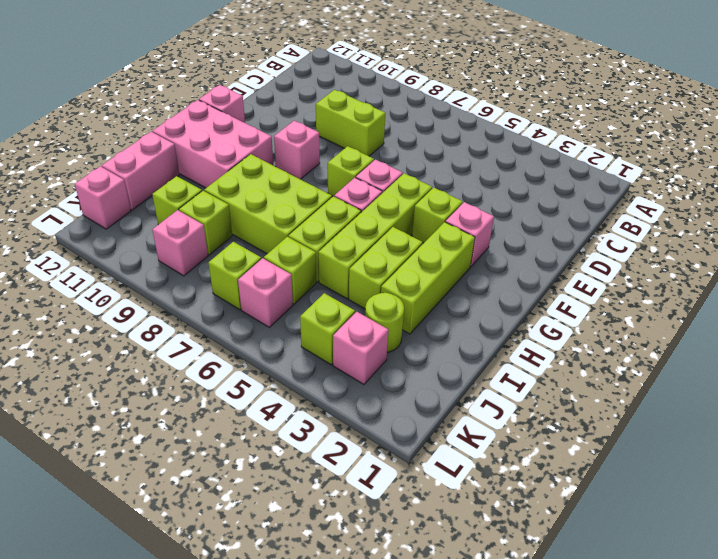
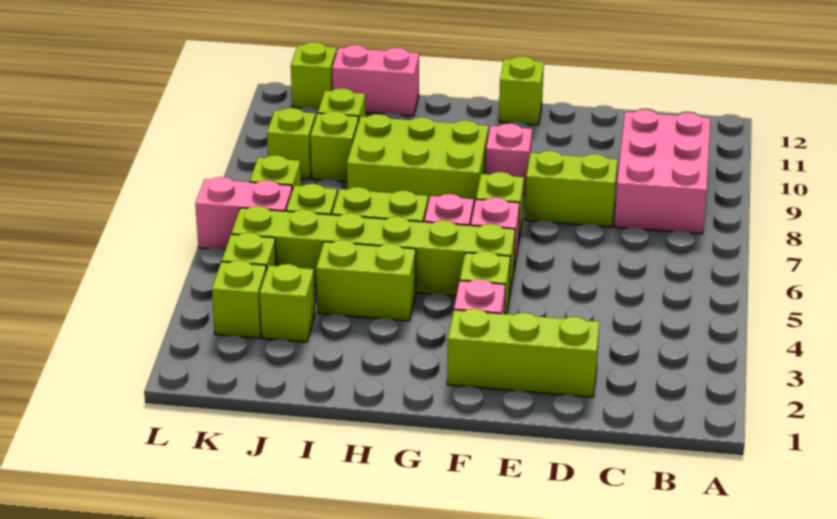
lime brick D8:D9 level 1 -> lime brick D8:E8 level 1
lime brick F5:I5 level 1 -> lime brick F5:K5 level 1
pink brick F12 level 1 -> lime brick F12 level 1
lime brick G3:I3 level 1 -> lime brick D2:F2 level 1
pink brick G10:H12 level 1 -> pink brick B8:C10 level 1
lime brick H7:I9 level 1 -> lime brick G8:I9 level 1
lime round brick J3 level 1 -> lime brick J3 level 1
pink brick K3 level 1 -> lime brick K3 level 1
pink brick K6 level 1 -> pink brick K6:L6 level 1
pink brick K9 level 1 -> lime brick K9 level 1
pink brick K12 level 1 -> lime brick K12 level 1

